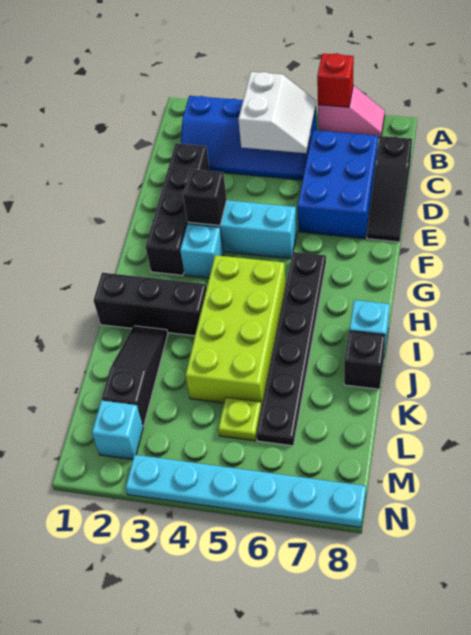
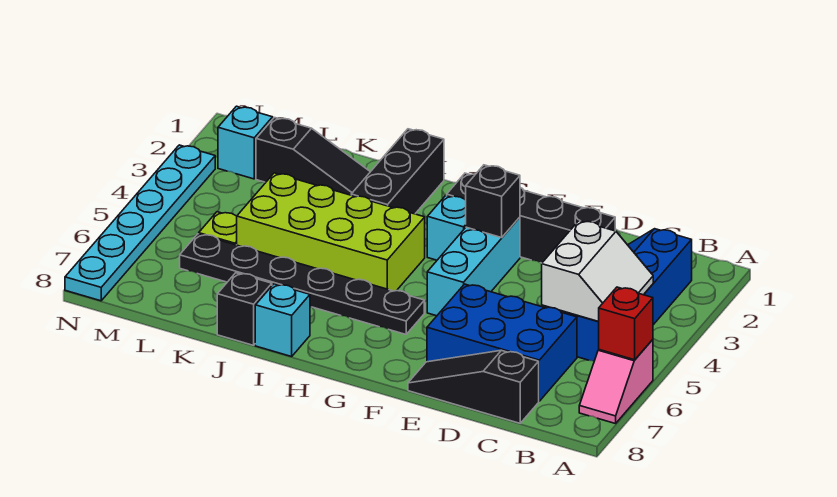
white slope B4:C5 level 2 top 4 -> white slope B4:C5 level 2 top C

